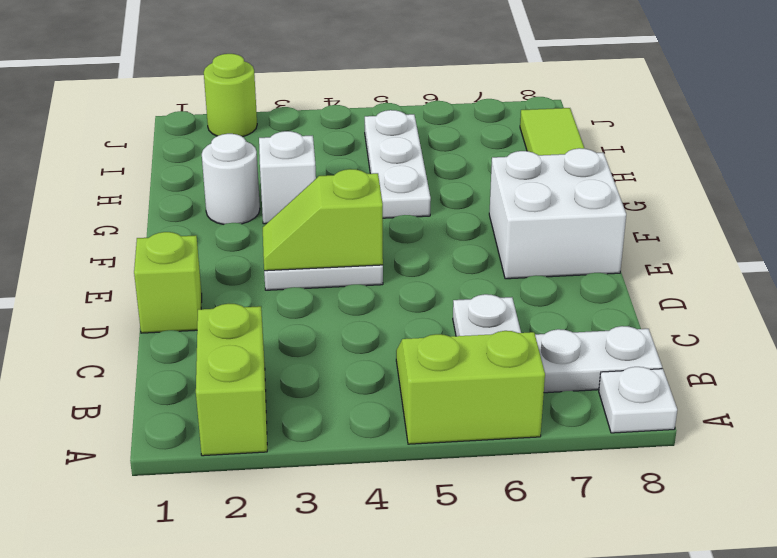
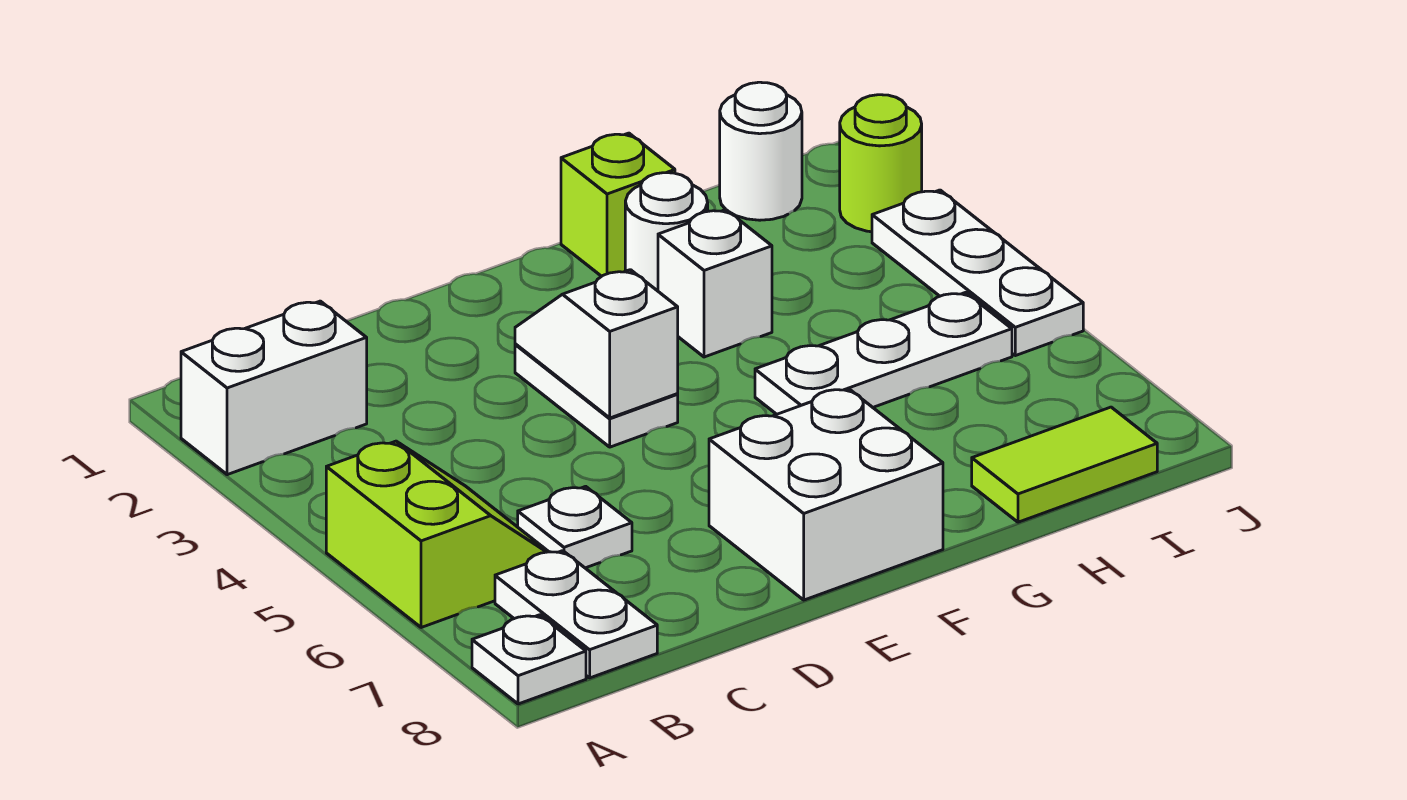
lime brick A2:B2 level 1 -> white brick A2:B2 level 1
lime brick D1 level 1 -> lime brick G1 level 1
lime slope E3:E4 level 2 top 4 -> white slope E3:E4 level 2 top 4
none -> white round brick I1 level 1
none -> white plate J3:J5 level 1

